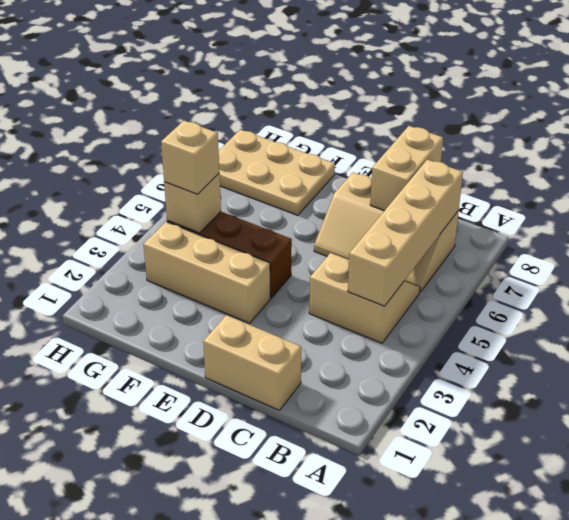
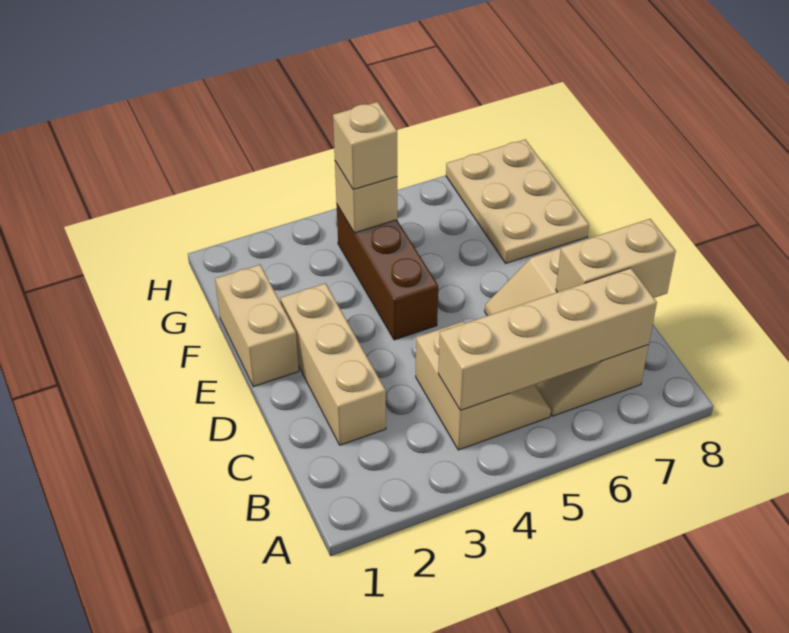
tan brick C1:D1 level 1 -> tan brick E1:F1 level 1
tan brick E3:G3 level 1 -> tan brick C2:E2 level 1

